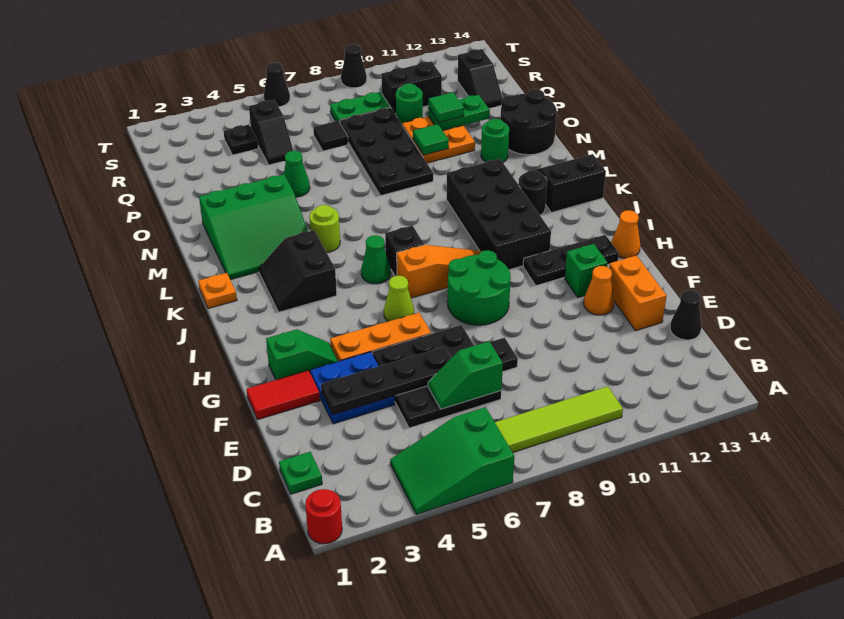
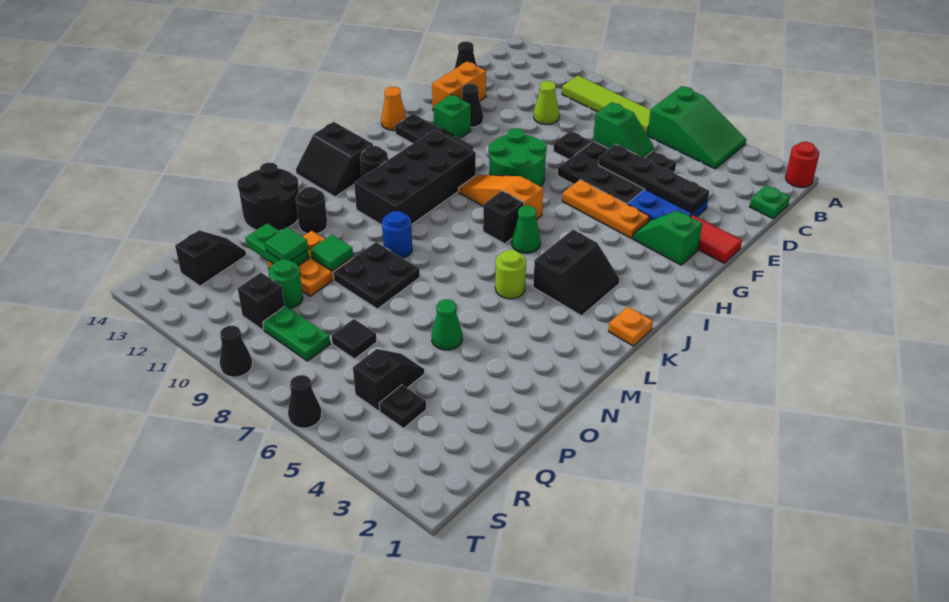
orange cone F12 level 1 -> black cone F12 level 1
lime cone H6 level 1 -> lime cone D10 level 1
green slope L2:N4 level 1 top N -> none
none -> blue round brick M9 level 1
black plate N8:Q9 level 1 -> black plate N8:O9 level 1
green round brick N12 level 1 -> black round brick N12 level 1
black brick R10:R11 level 1 -> black brick R10 level 1

